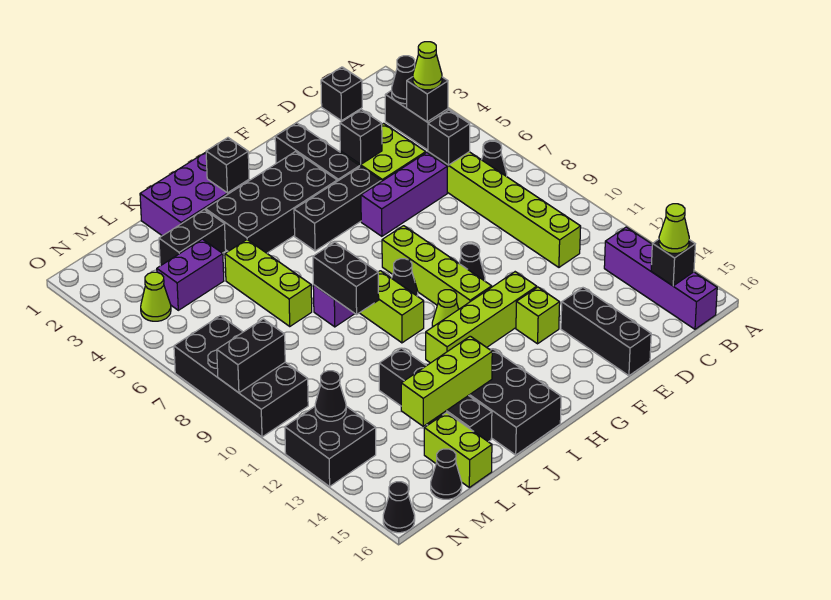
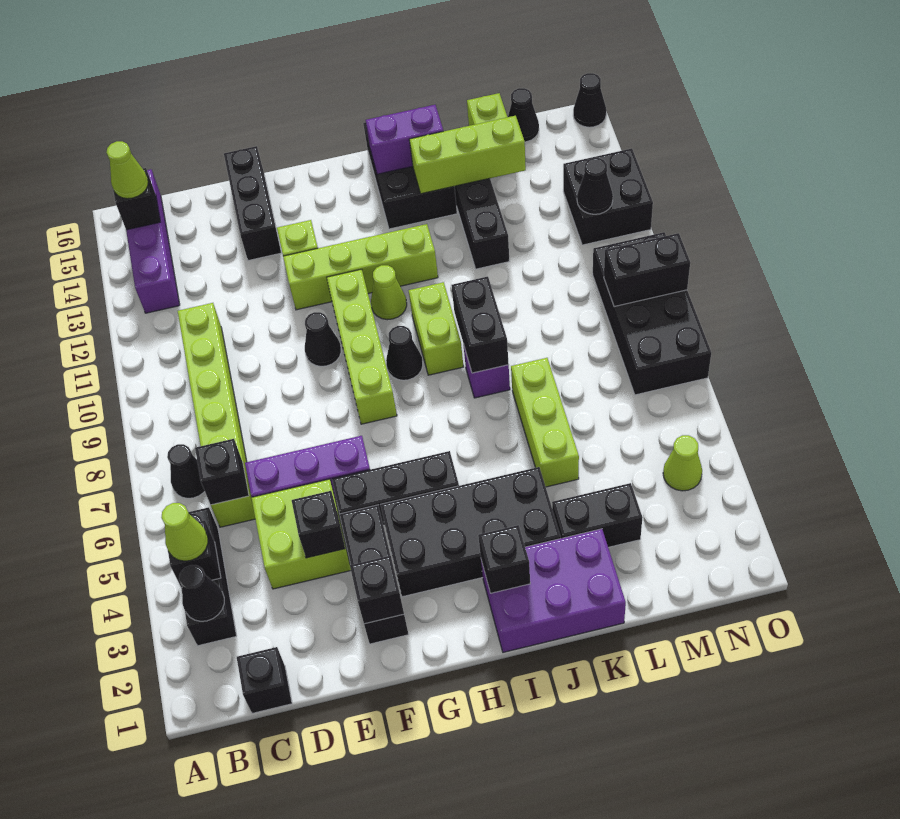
none -> black brick F2 level 2
purple brick L4:M4 level 1 -> purple brick I15:J15 level 2

